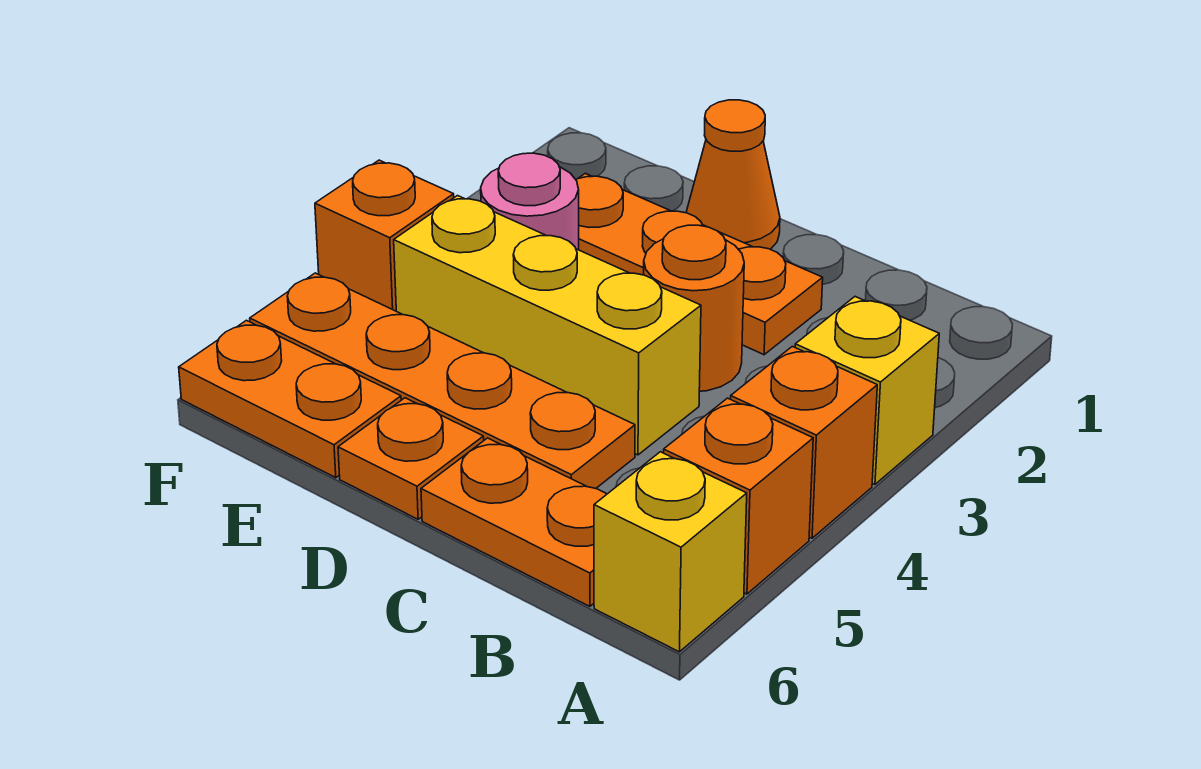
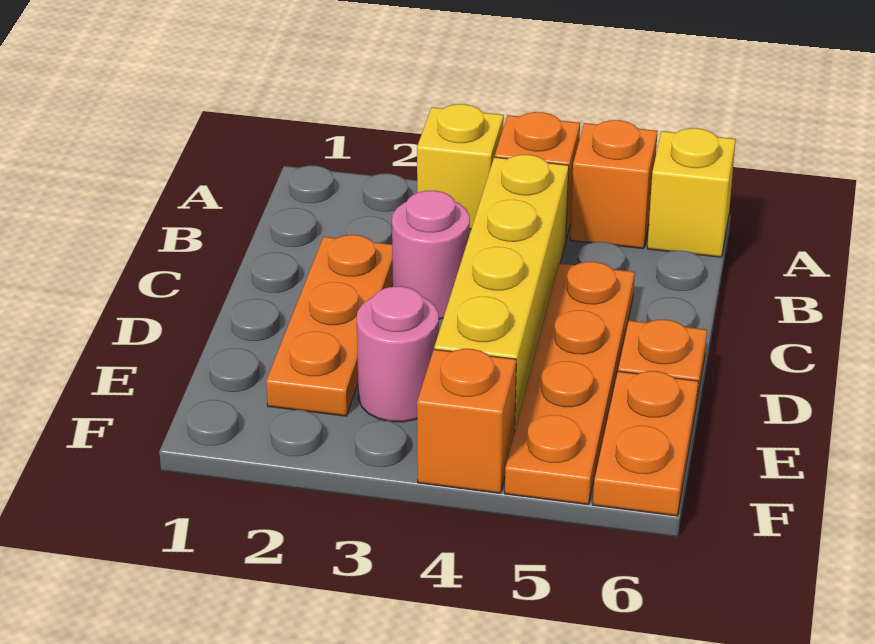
orange plate B6:C6 level 1 -> none
orange round brick C3 level 1 -> pink round brick C3 level 1
yellow brick C4:E4 level 1 -> yellow brick B4:E4 level 1
orange cone D1 level 1 -> none

